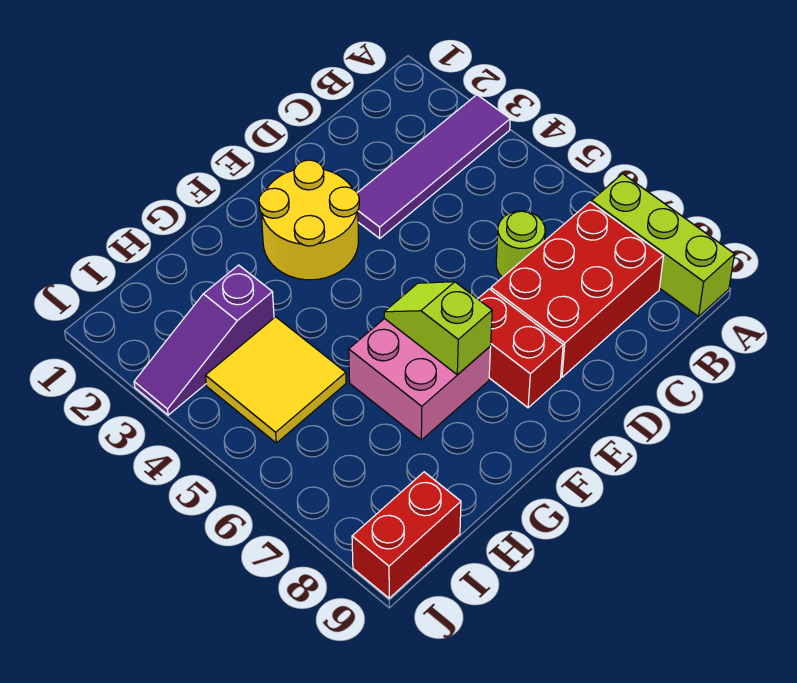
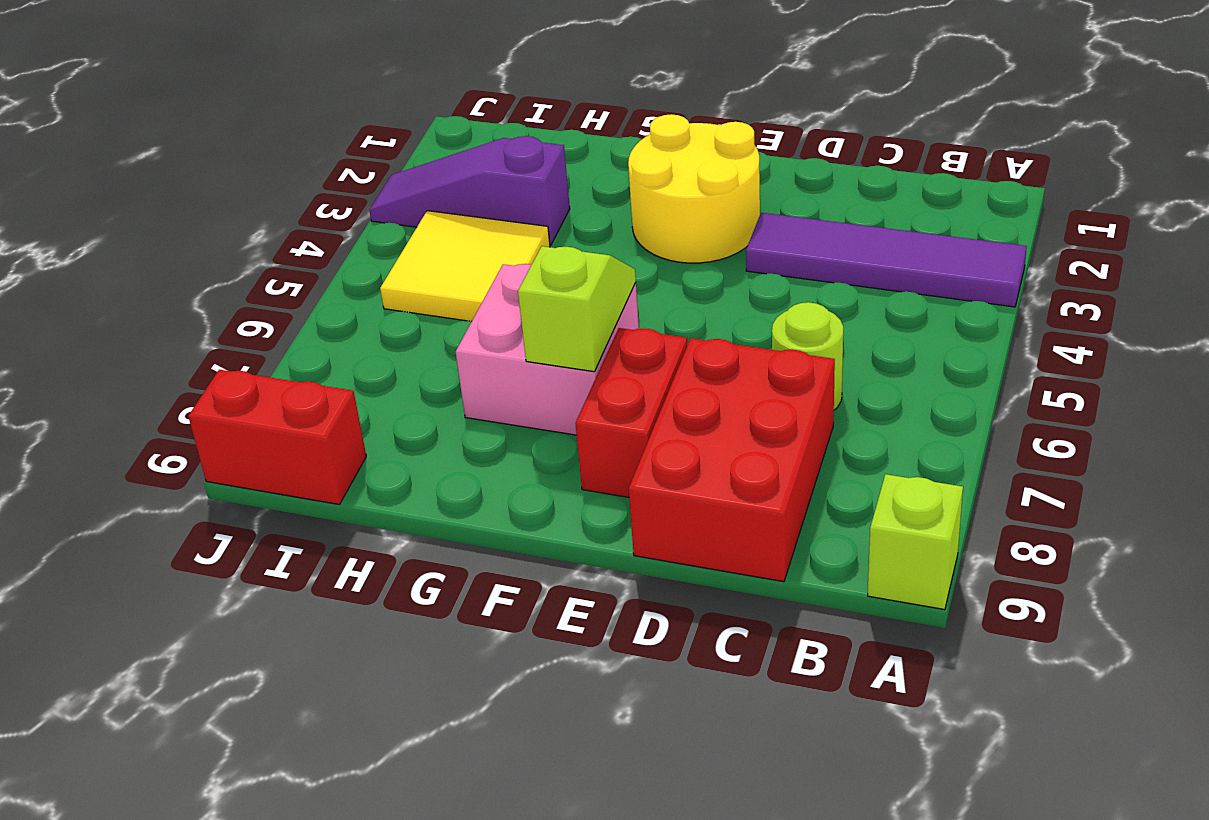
lime brick A7:A9 level 1 -> lime brick A9 level 1
red brick B7:D8 level 1 -> red brick C7:D9 level 1

